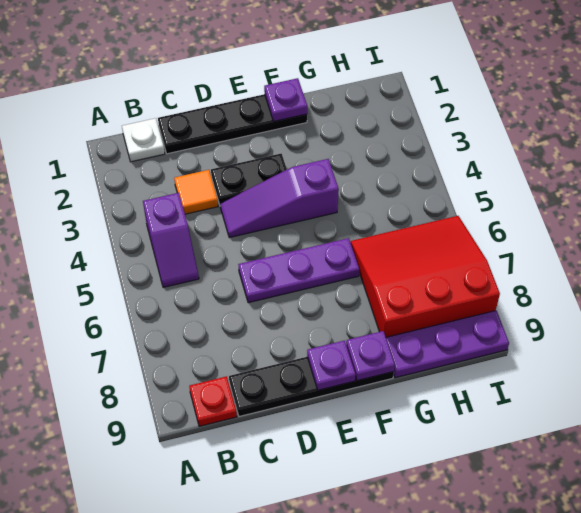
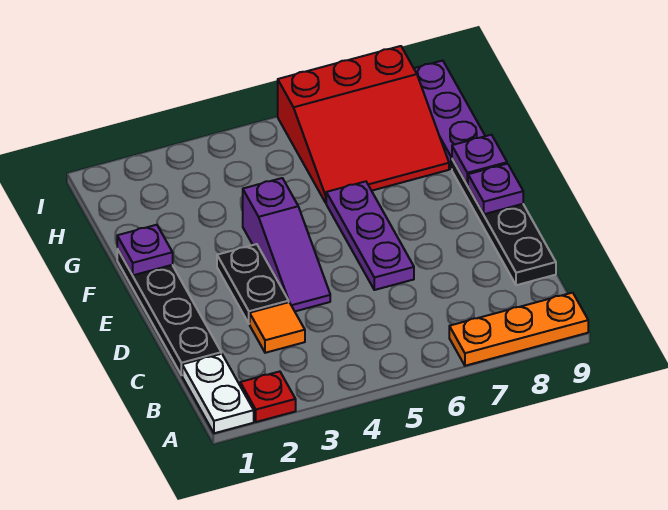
none -> orange plate A7:A9 level 1
white plate B1 level 1 -> white plate A1:B1 level 1
purple slope B4:B5 level 1 top 4 -> none
red plate B9 level 1 -> red plate A2 level 1
red slope G6:I8 level 1 top 8 -> red slope G6:I8 level 1 top I

